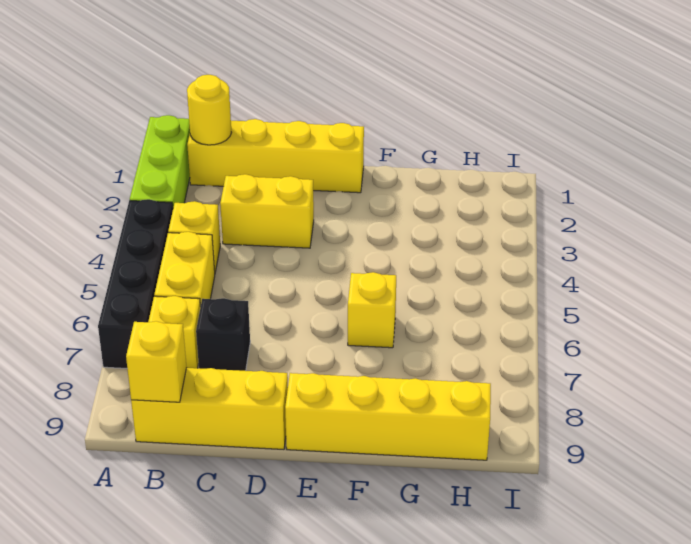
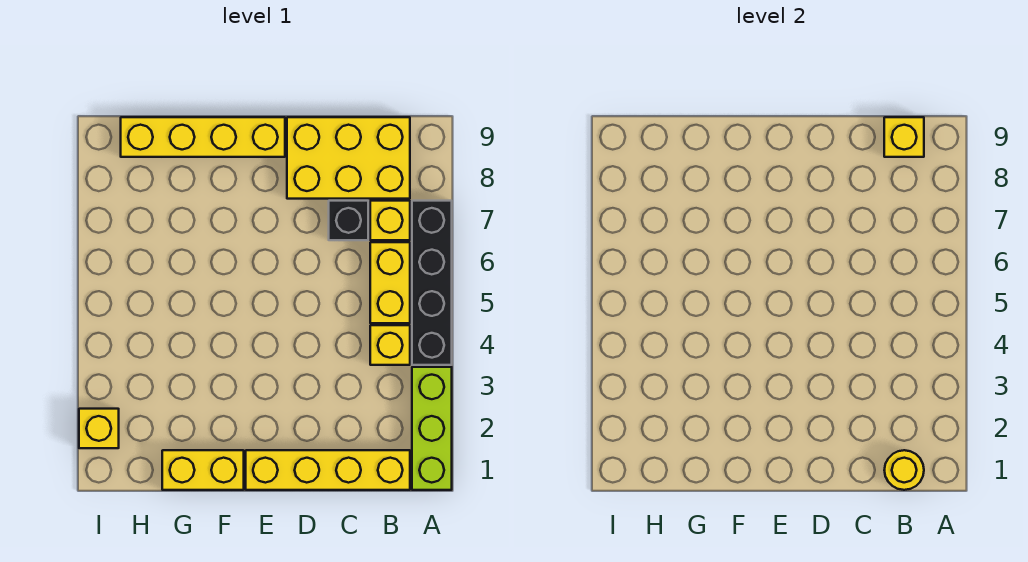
yellow brick B9:D9 level 1 -> yellow brick B8:D9 level 1
yellow brick C3:D3 level 1 -> yellow brick F1:G1 level 1
yellow brick F6 level 1 -> yellow brick I2 level 1

